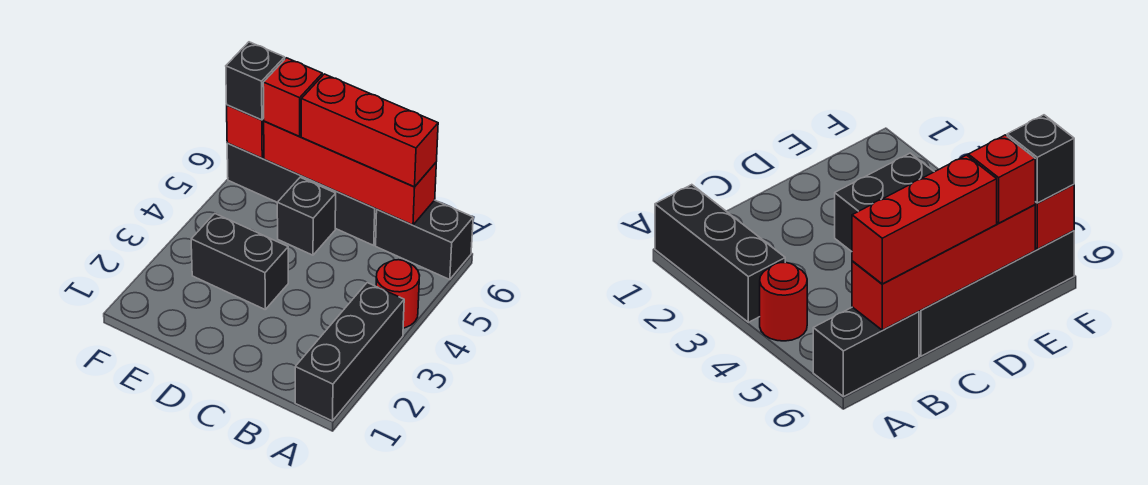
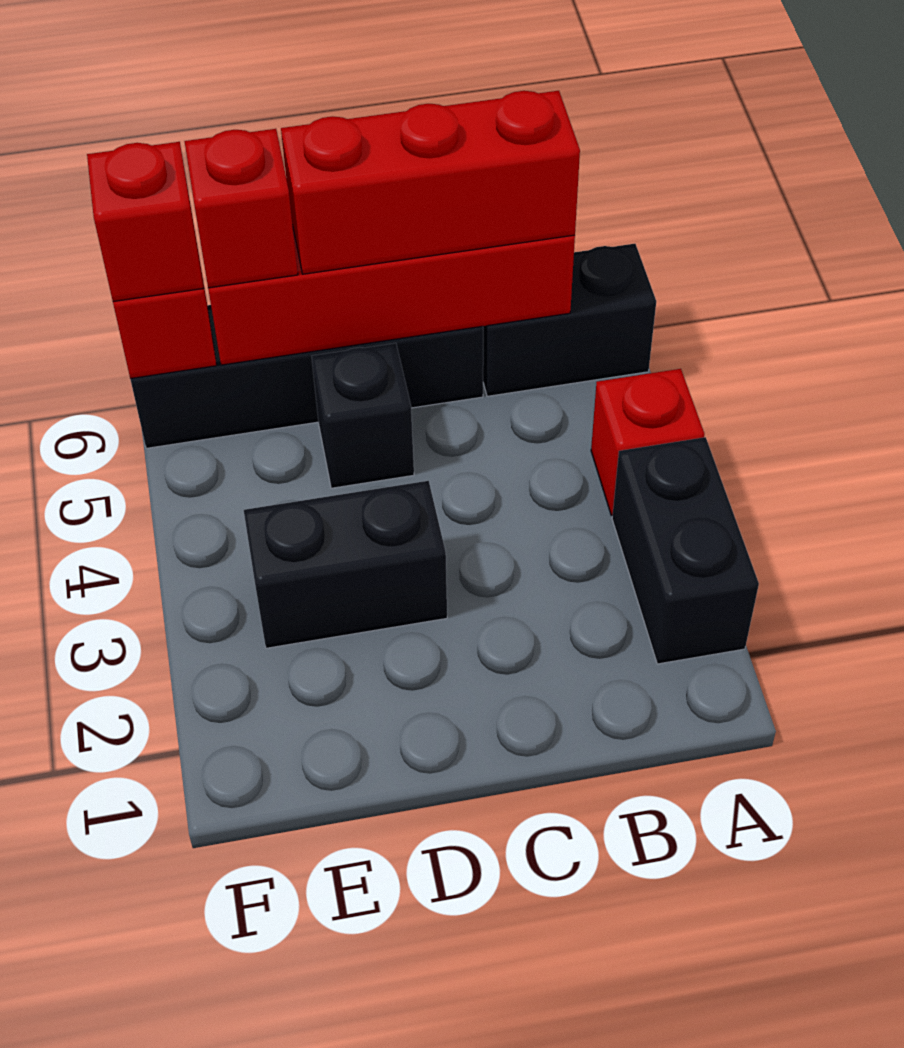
black brick A1:A3 level 1 -> black brick A2:A3 level 1
red round brick A4 level 1 -> red brick A4 level 1
black brick F6 level 3 -> red brick F6 level 3

